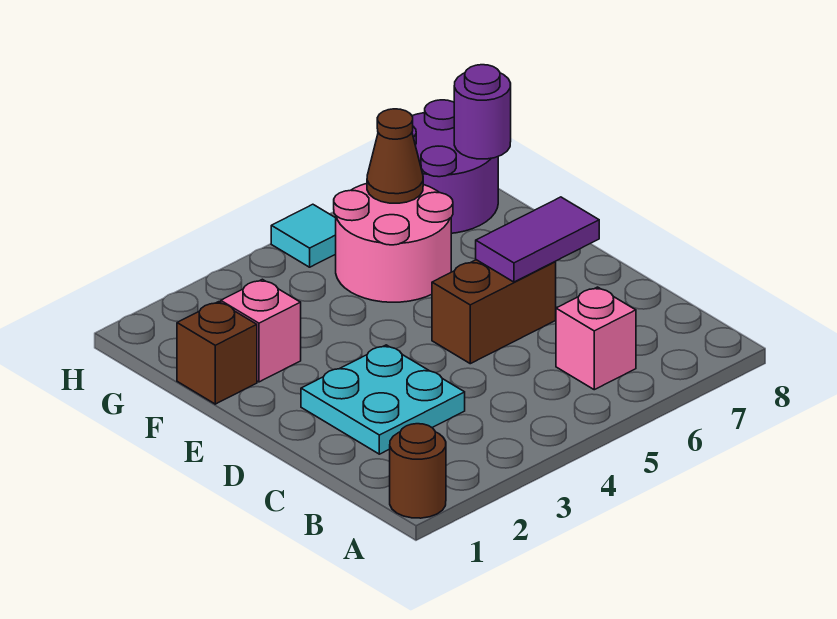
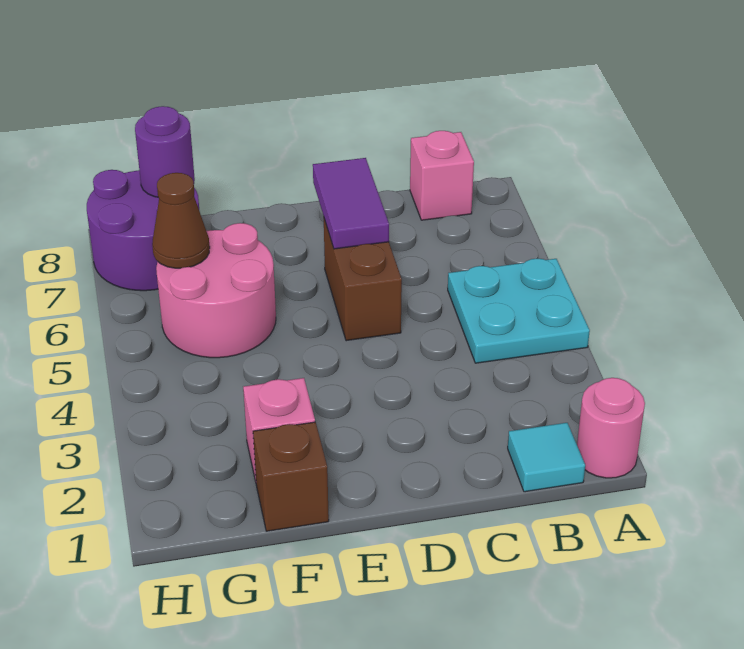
brown round brick A1 level 1 -> pink round brick A1 level 1
pink brick B6 level 1 -> pink brick B8 level 1
cyan plate C2:D3 level 1 -> cyan plate A4:B5 level 1
cyan tile H5 level 1 -> cyan tile B1 level 1

